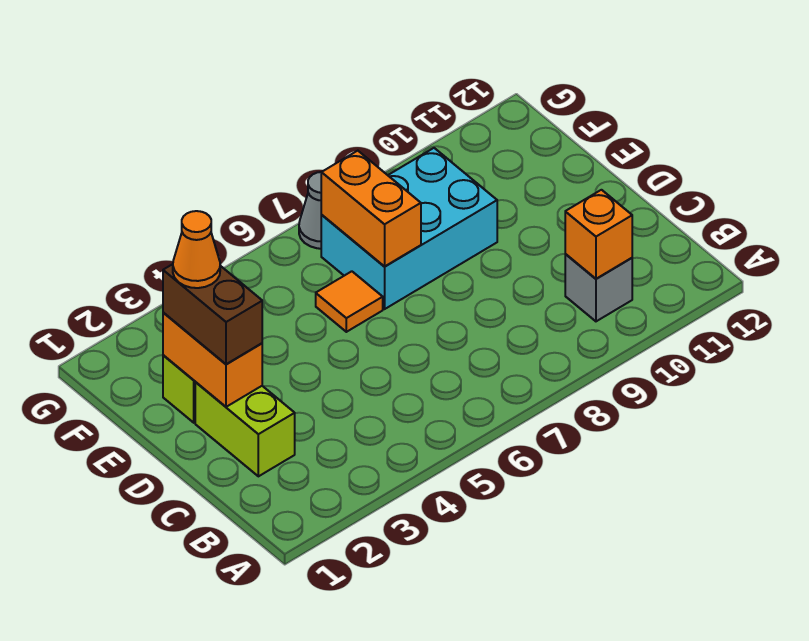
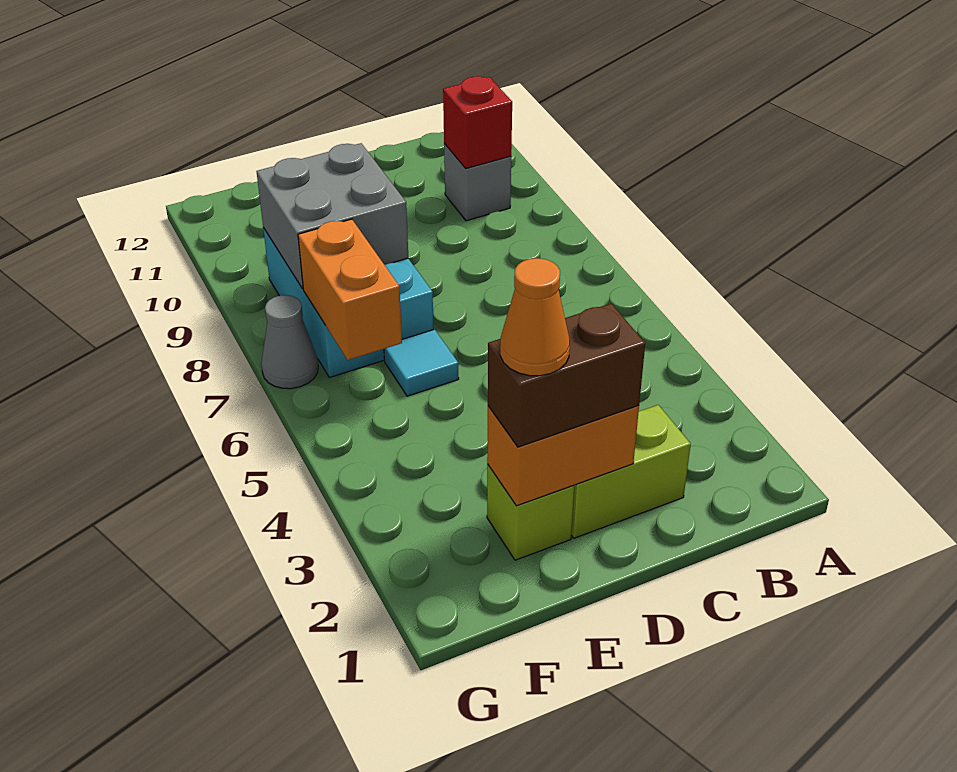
orange brick B10 level 2 -> red brick B10 level 2
orange tile E6 level 1 -> cyan tile E6 level 1
orange brick E7:F7 level 2 -> orange brick F6:F7 level 2
none -> grey brick E8:F9 level 2

